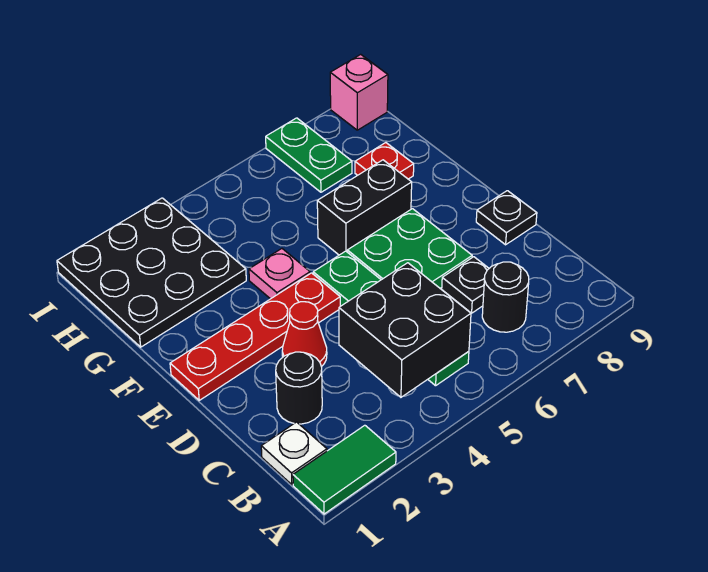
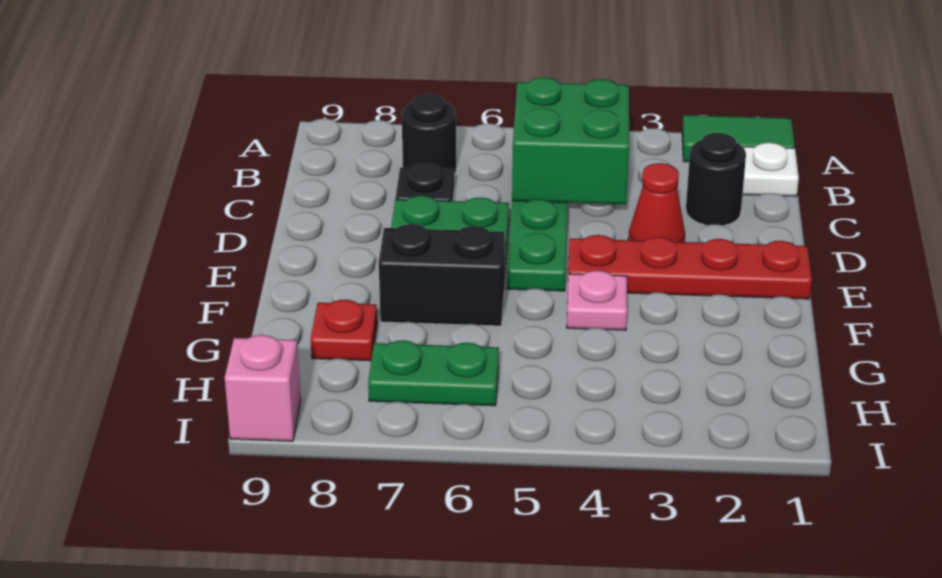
black brick B4:C5 level 2 -> green brick B4:C5 level 2
black plate D9 level 1 -> none
black plate G1:I3 level 1 -> none
green plate H7:I7 level 1 -> green plate H6:H7 level 1

